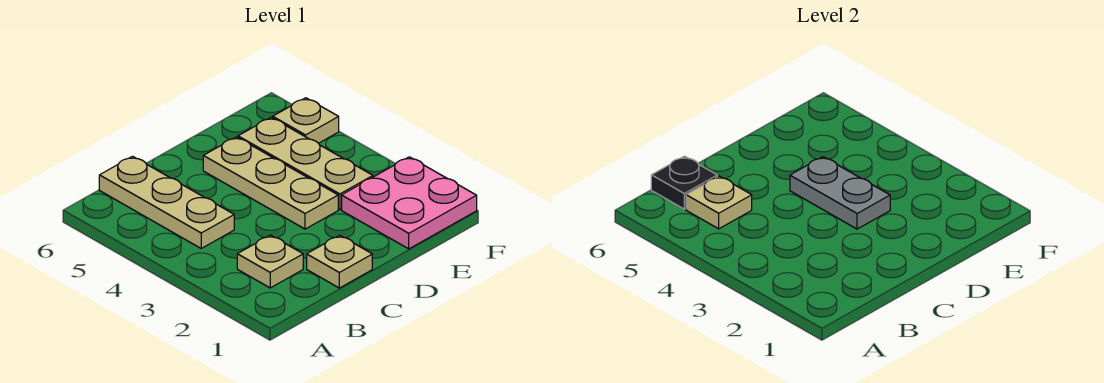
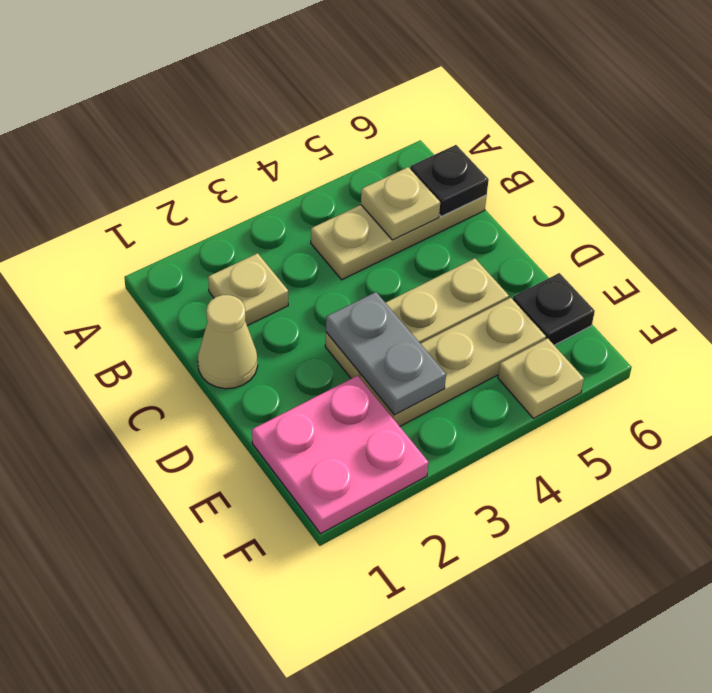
tan plate C1 level 1 -> tan cone C1 level 1
grey plate D3:D4 level 2 -> grey plate D3:E3 level 2
none -> black plate E6 level 1

